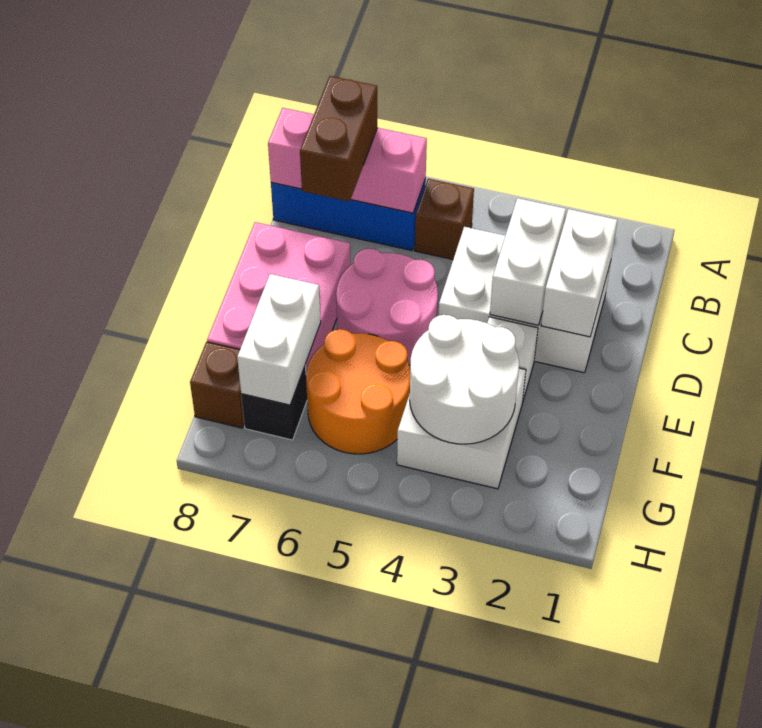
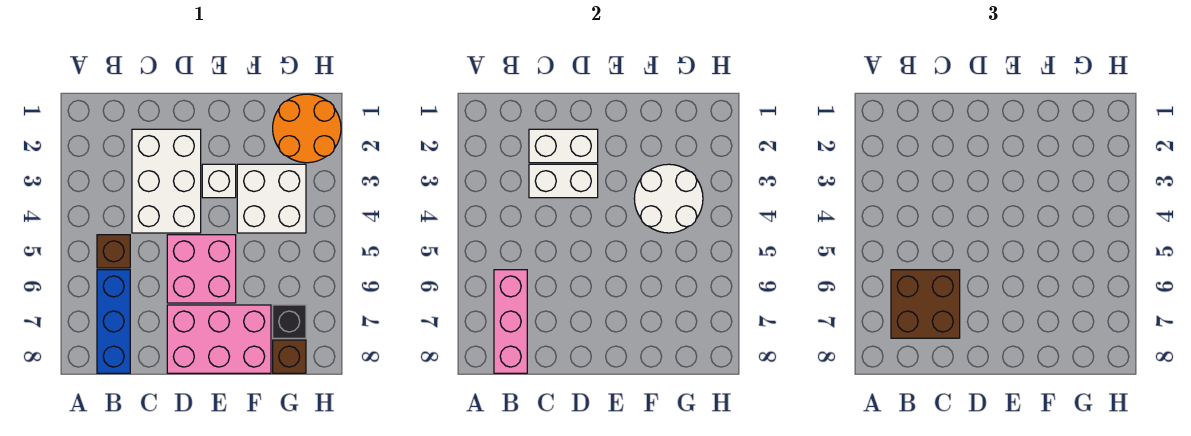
brown brick B7:C7 level 3 -> brown brick B6:C7 level 3
pink round brick D5:E6 level 1 -> pink brick D5:E6 level 1
orange round brick F5:G6 level 1 -> orange round brick G1:H2 level 1
white brick F7:G7 level 2 -> none

